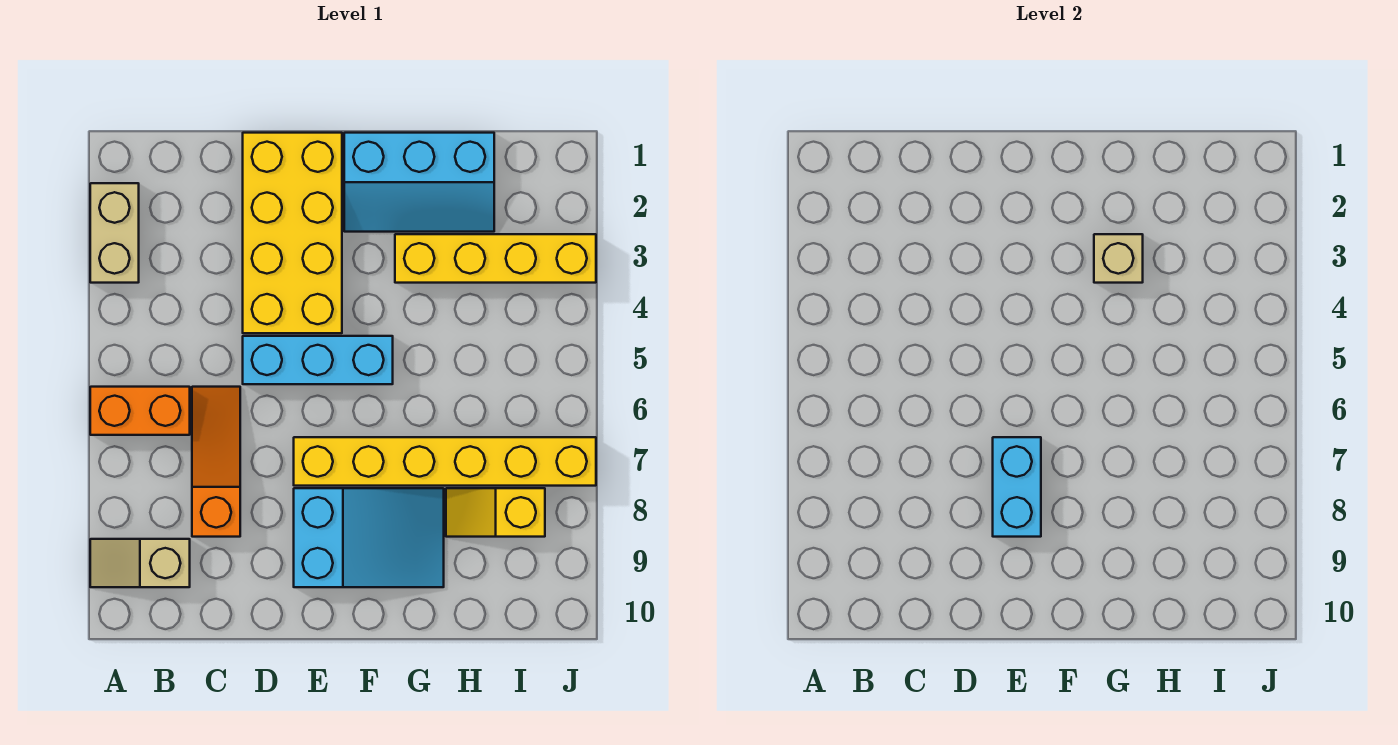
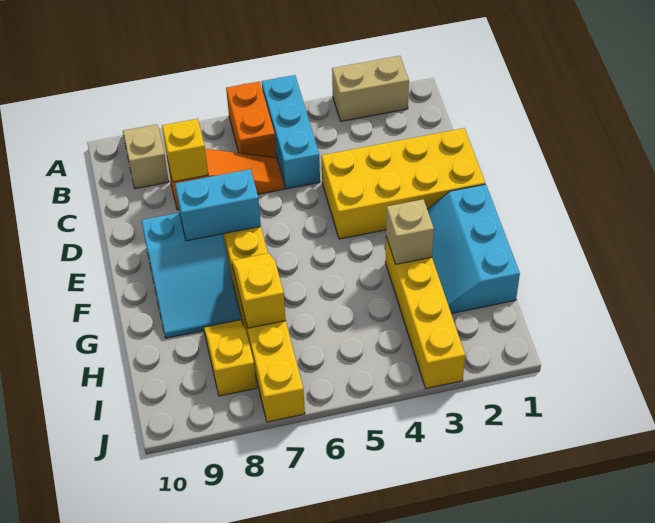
none -> yellow brick C8 level 2
cyan brick D5:F5 level 1 -> cyan brick A5:C5 level 1
none -> yellow slope G7:H7 level 2 top H

